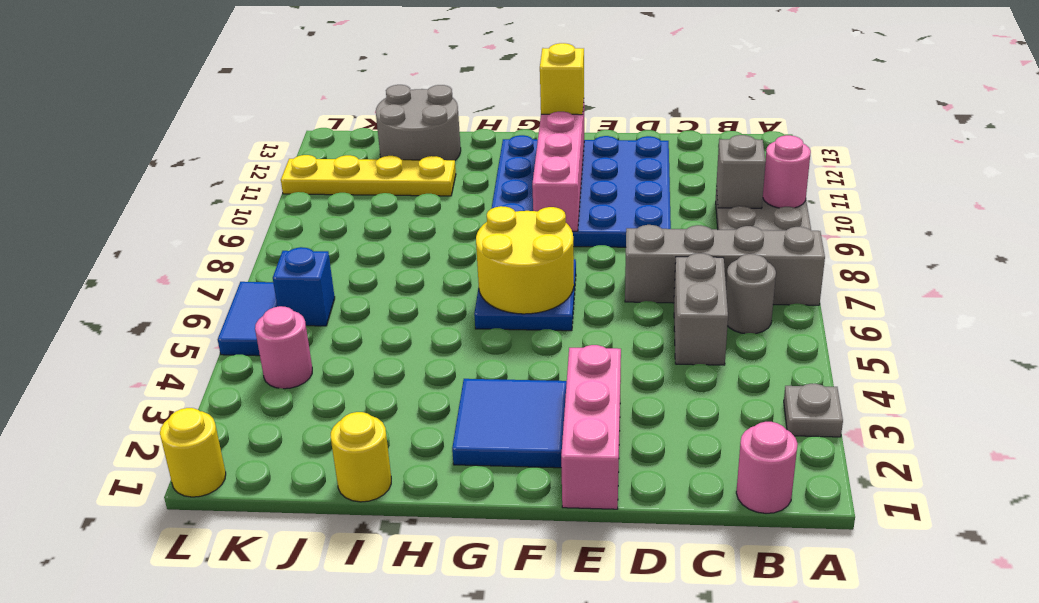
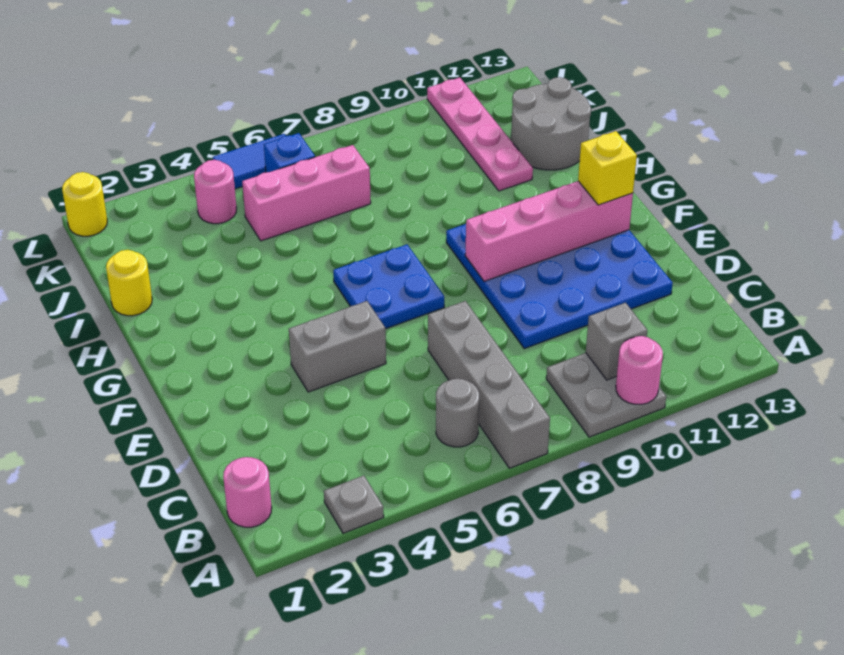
grey brick C5:C6 level 1 -> grey brick E4:E5 level 1
pink brick E1:E3 level 1 -> pink brick J5:J7 level 1
blue tile F2:G3 level 1 -> none
yellow round brick F6:G7 level 2 -> none
yellow plate I11:L11 level 1 -> pink plate I11:L11 level 1

